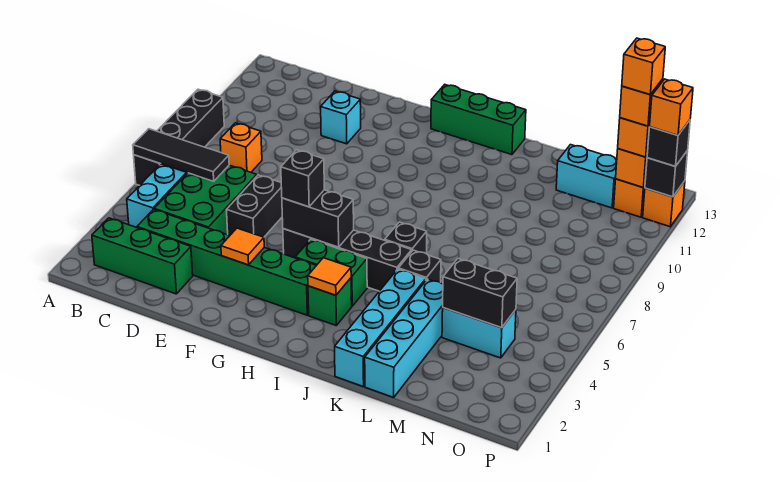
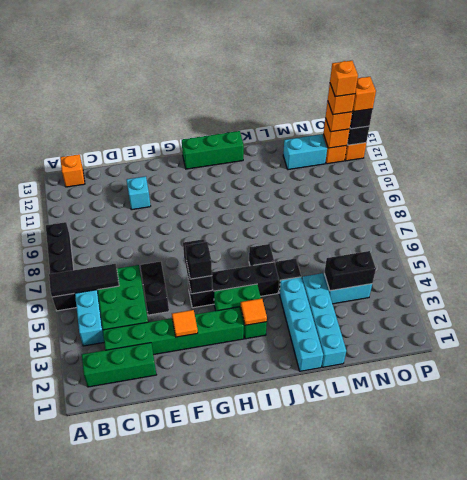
orange brick C8 level 1 -> orange brick B13 level 1
black brick G5:H5 level 2 -> black brick G5:G6 level 2

